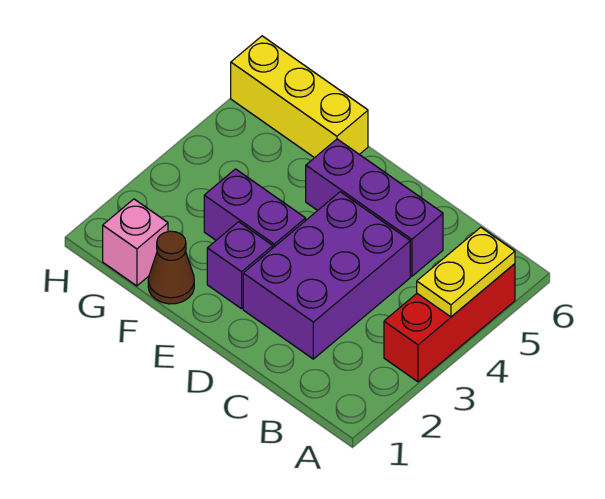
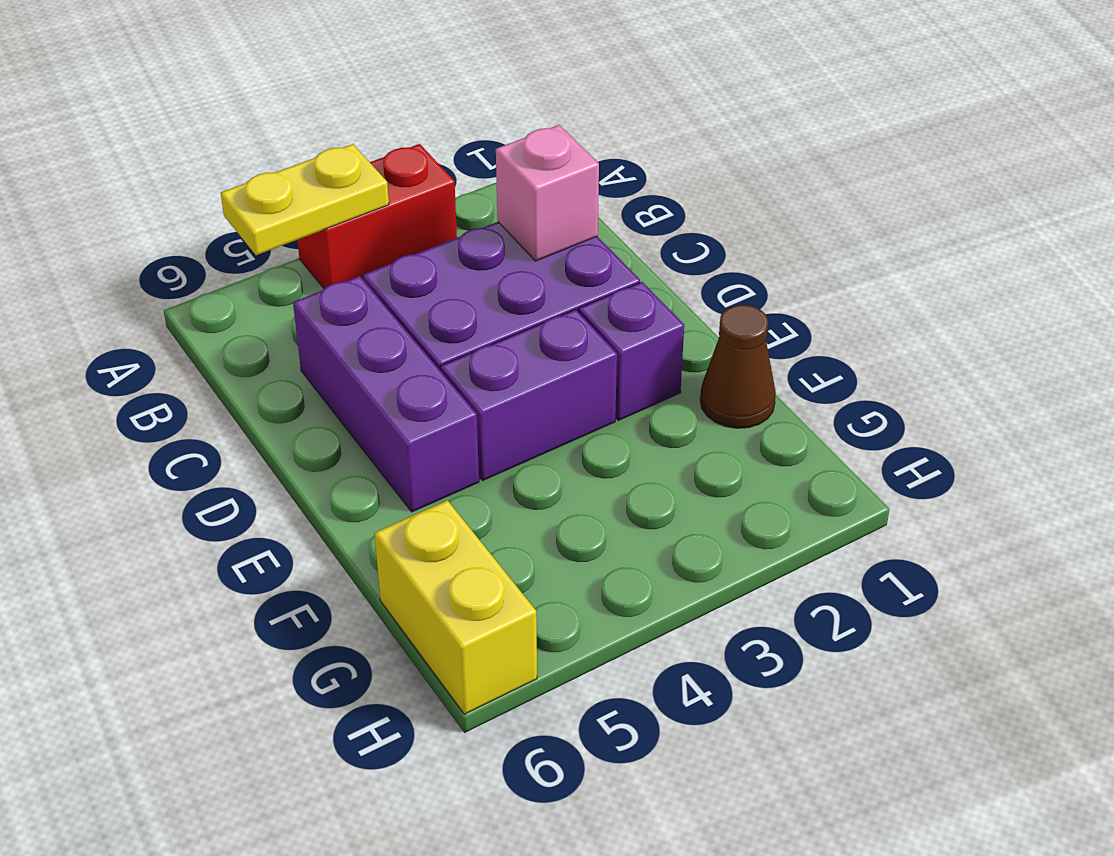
red brick A3:A5 level 1 -> red brick A3:A4 level 1
purple brick E3:F3 level 1 -> purple brick E3:E4 level 1
yellow brick F6:H6 level 1 -> yellow brick G6:H6 level 1
pink brick G1 level 1 -> pink brick C2 level 2

